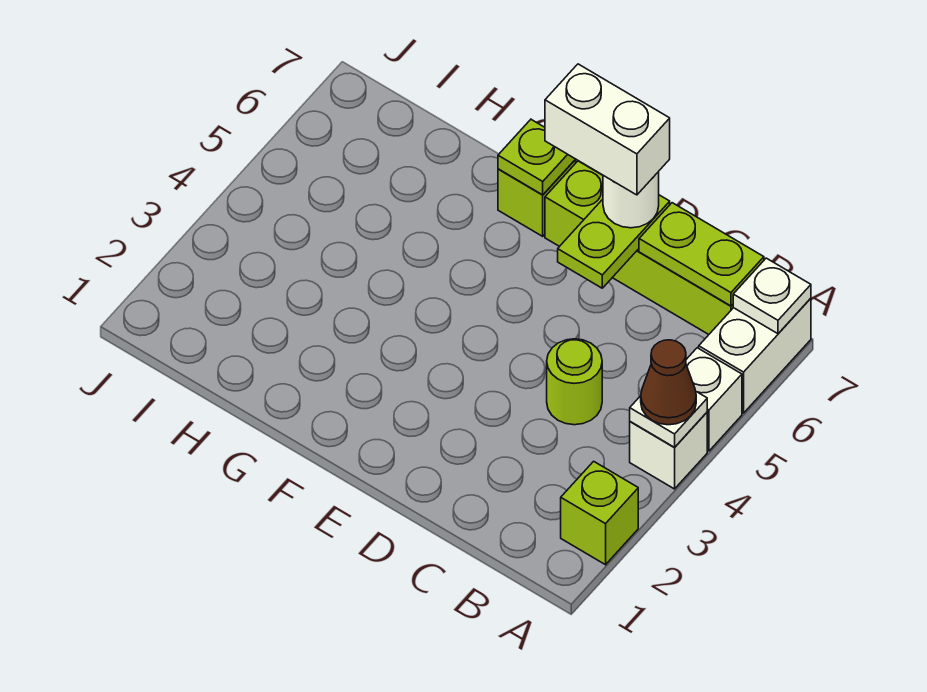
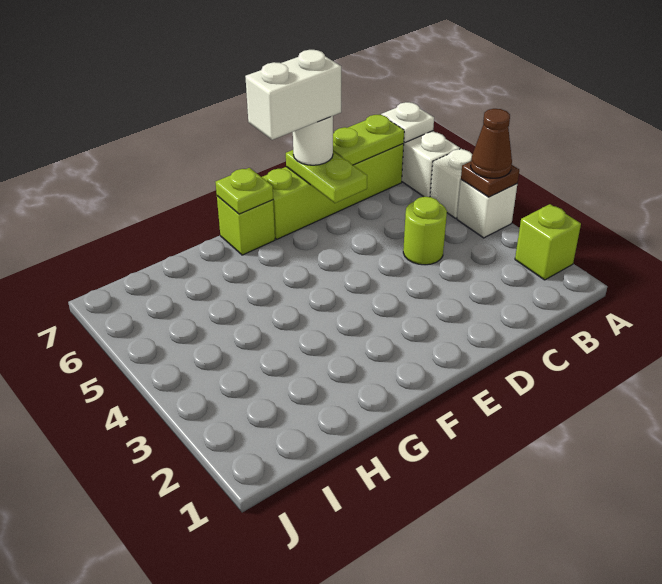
white plate A4 level 2 -> brown plate A4 level 2

